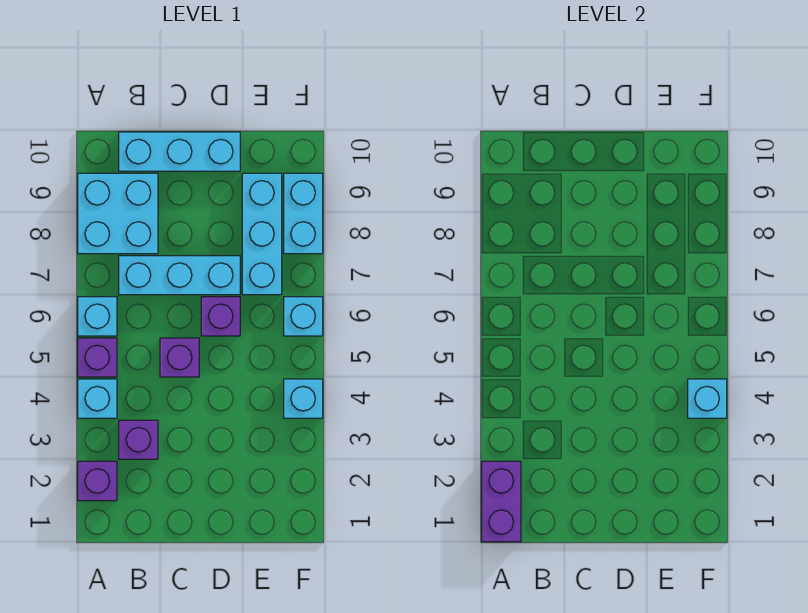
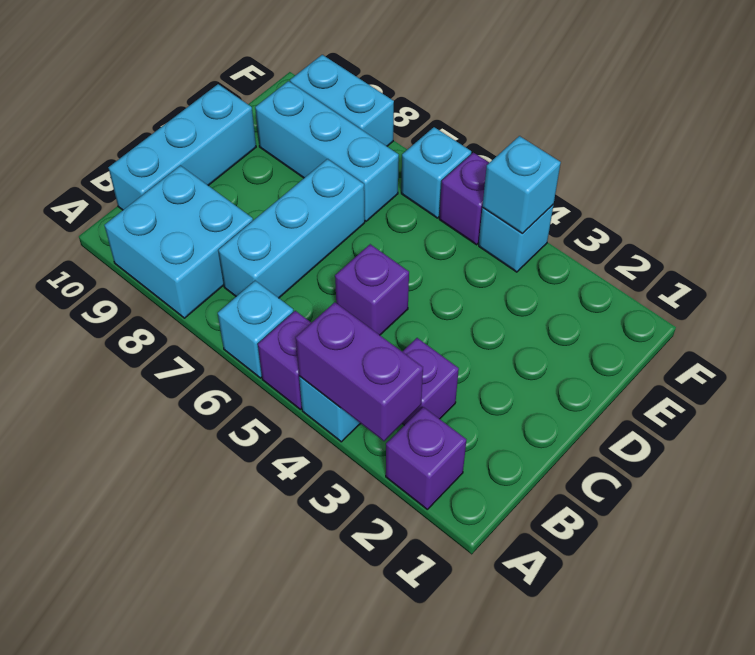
purple brick A1:A2 level 2 -> purple brick A3:A4 level 2
purple brick D6 level 1 -> purple brick F5 level 1

